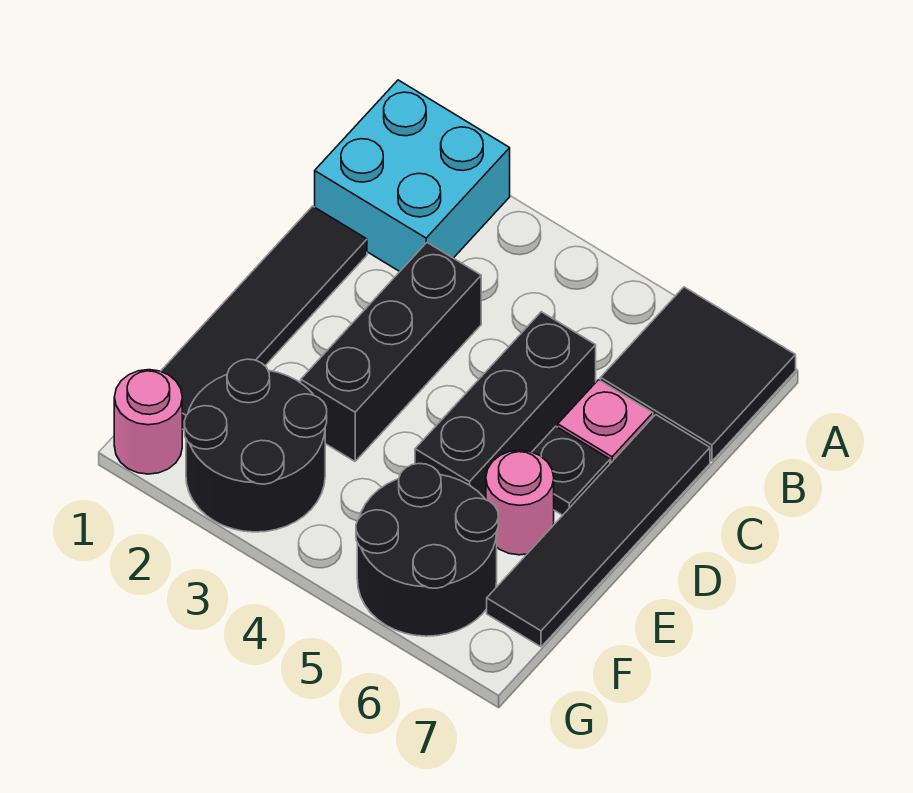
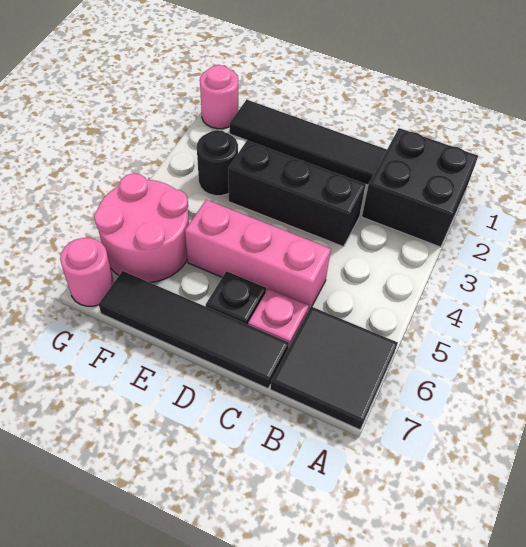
cyan brick A1:B2 level 1 -> black brick A1:B2 level 1
black brick C5:E5 level 1 -> pink brick C5:E5 level 1
pink round brick E6 level 1 -> pink round brick G7 level 1
black round brick F2:G3 level 1 -> black round brick F3 level 1
black round brick F5:G6 level 1 -> pink round brick F5:G6 level 1

